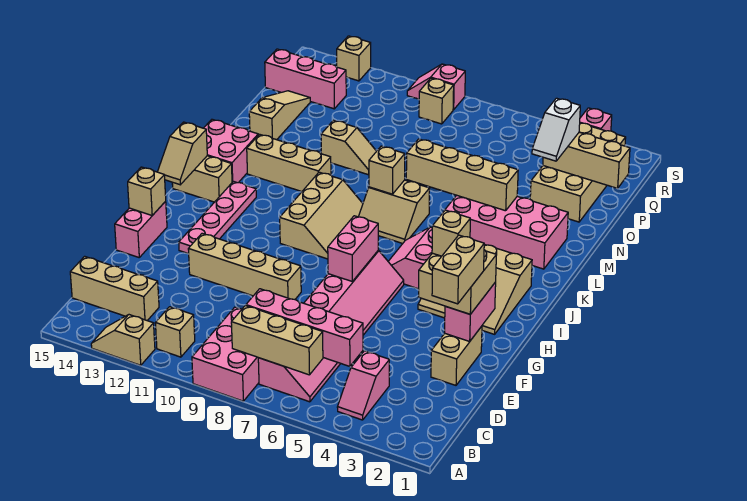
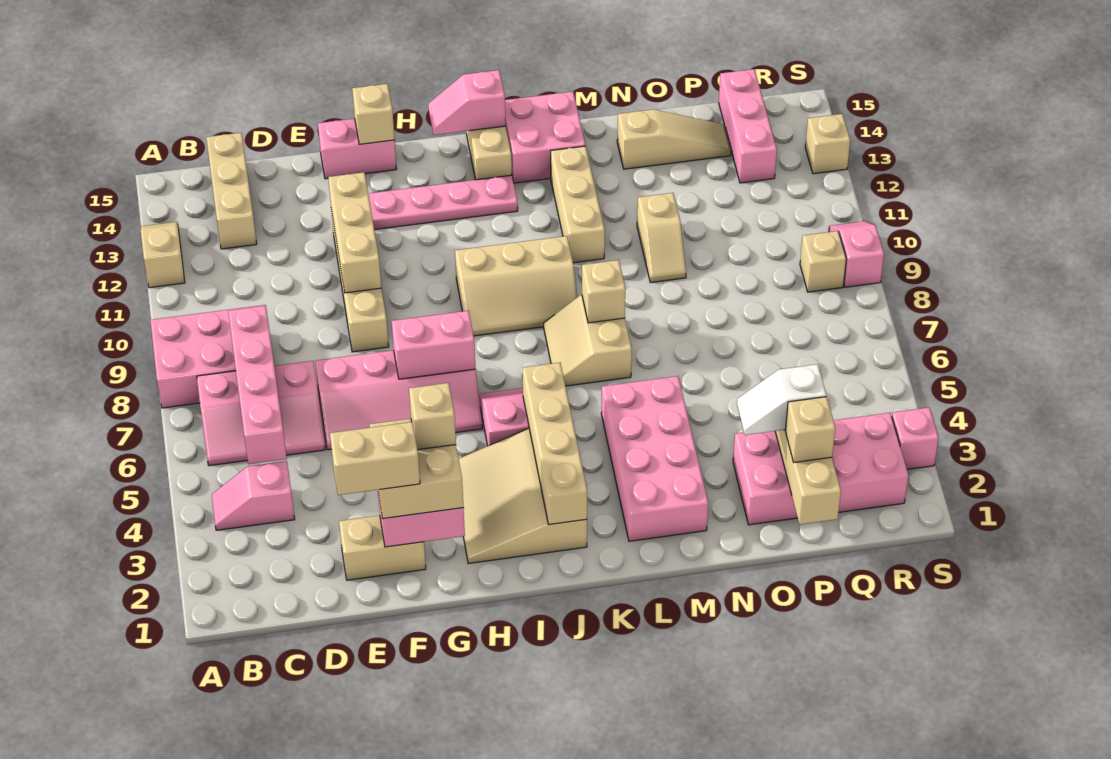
tan brick B6:B8 level 2 -> tan brick F10:F12 level 2
tan brick B11 level 1 -> tan brick P2 level 3
tan slope I15:J15 level 2 top J -> pink slope I15:J15 level 2 top J
tan brick M4:M7 level 2 -> tan brick J2:J5 level 2
tan brick O2:R3 level 1 -> pink brick O2:R3 level 1

